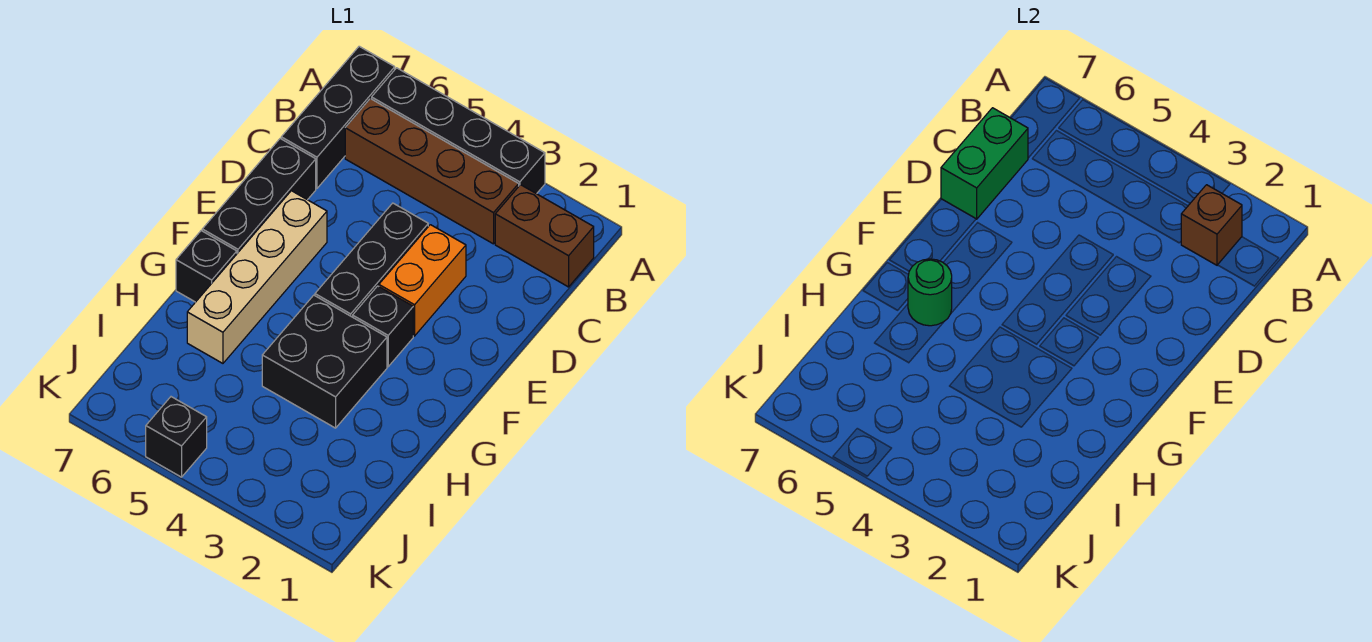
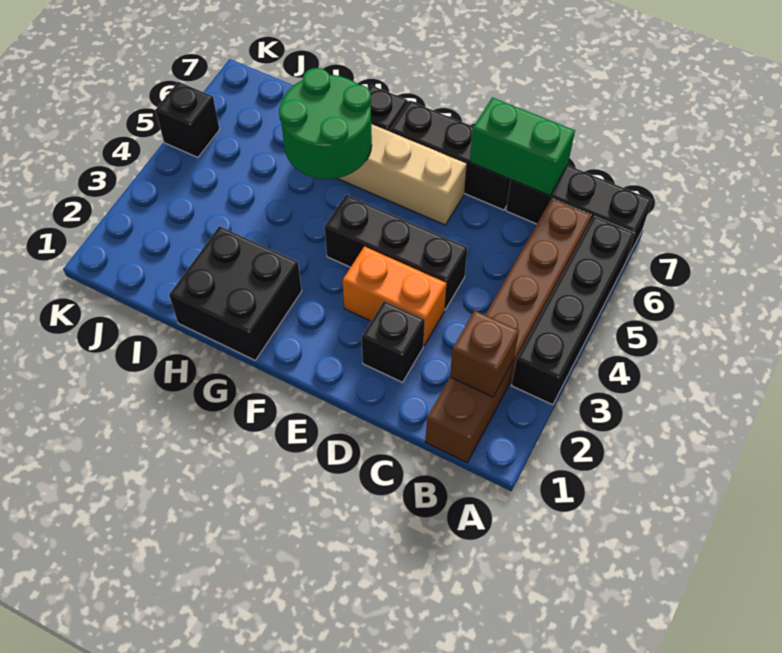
black brick F3 level 1 -> black brick D2 level 1
black brick G3:H4 level 1 -> black brick G1:H2 level 1
green round brick G6 level 2 -> green round brick G5:H6 level 2

